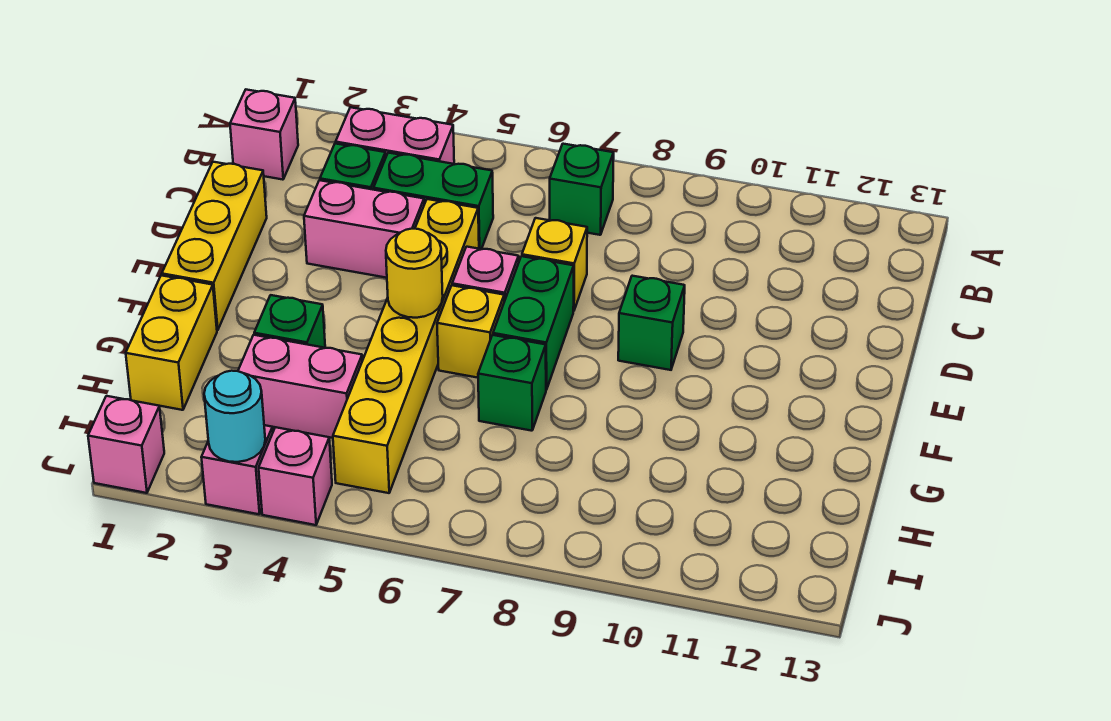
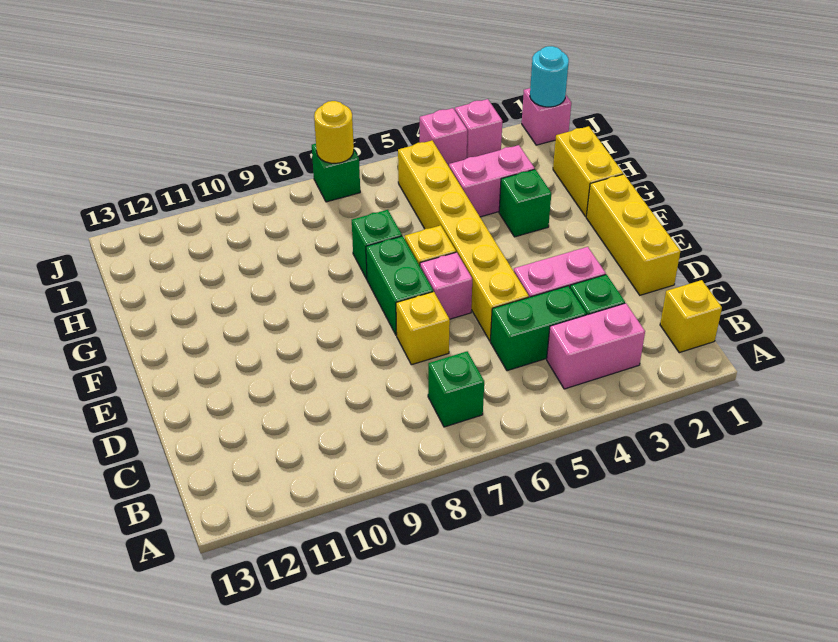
pink brick B1 level 1 -> yellow brick B1 level 1
green brick E9 level 1 -> green brick J7 level 1
yellow round brick F5 level 2 -> yellow round brick J7 level 2
cyan round brick J3 level 2 -> cyan round brick J1 level 2

